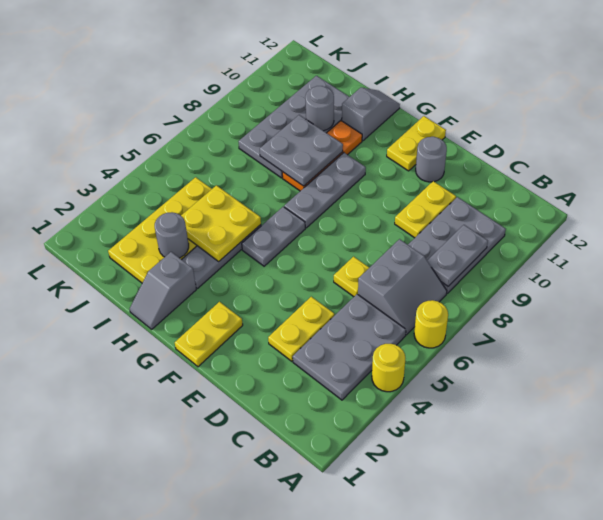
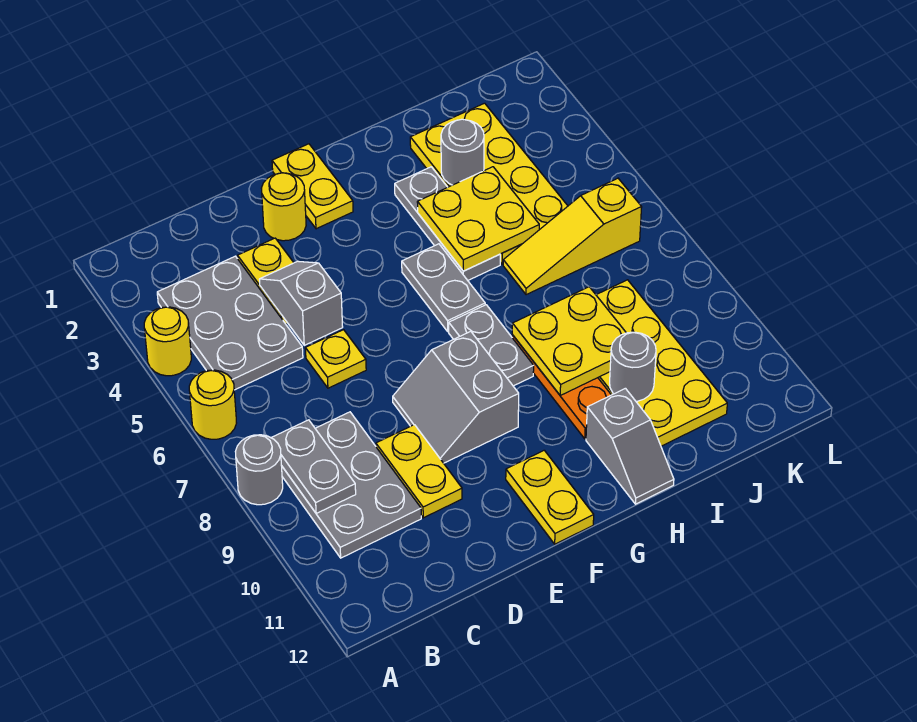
grey slope B6:C7 level 1 top C -> grey slope E8:F9 level 1 top F
none -> yellow round brick E2 level 1
grey round brick E11 level 1 -> grey round brick A8 level 1
grey plate G7:G9 level 1 -> grey plate G7:G8 level 1
grey slope H1:H2 level 1 top 2 -> grey slope D4:D5 level 2 top 5
grey plate H8:I9 level 2 -> yellow plate H8:I9 level 2
none -> yellow slope I6:K6 level 1 top K
grey plate I8:J11 level 1 -> yellow plate I8:J11 level 1

